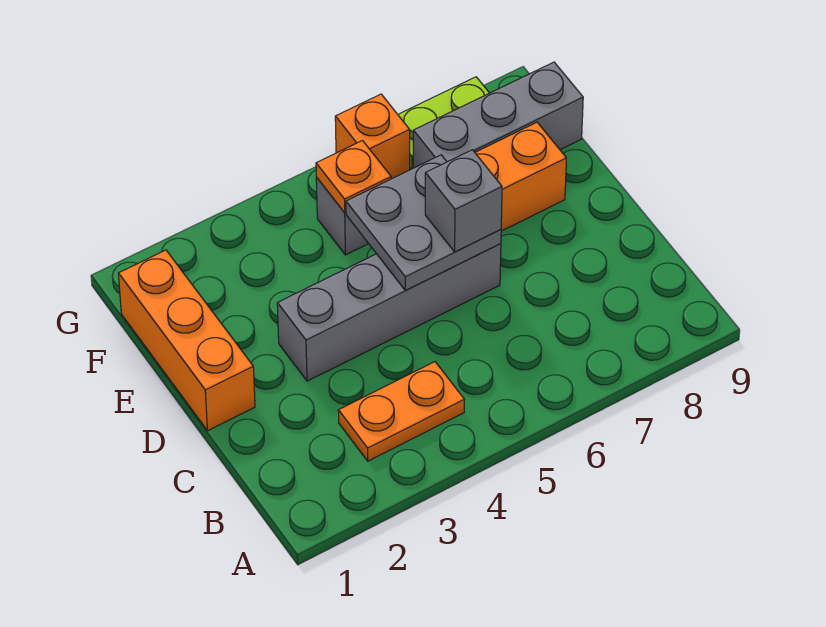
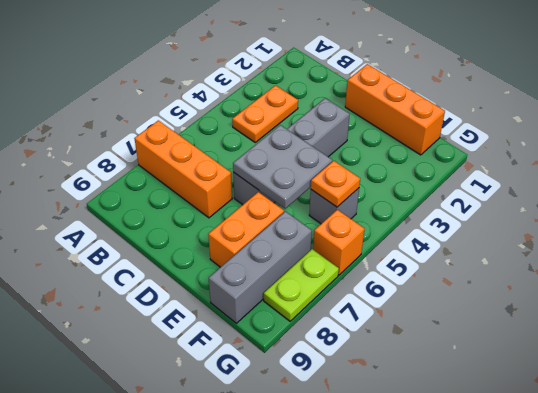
none -> orange brick A7:C7 level 1
grey brick D6 level 3 -> none

